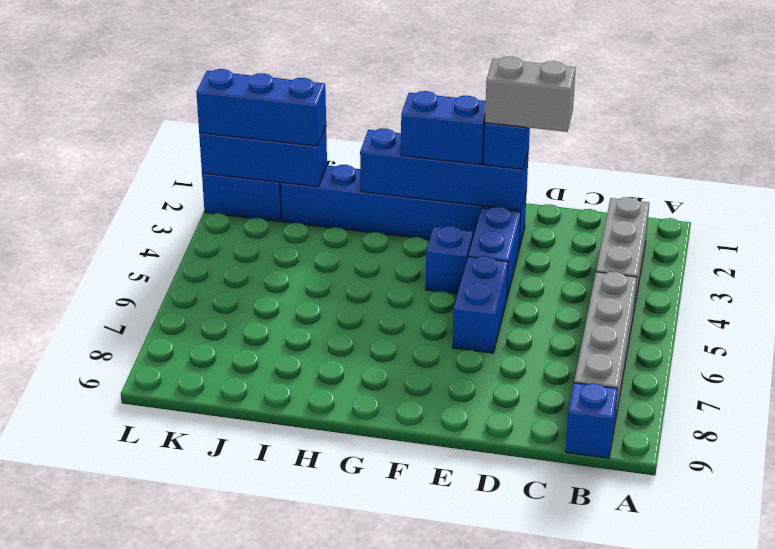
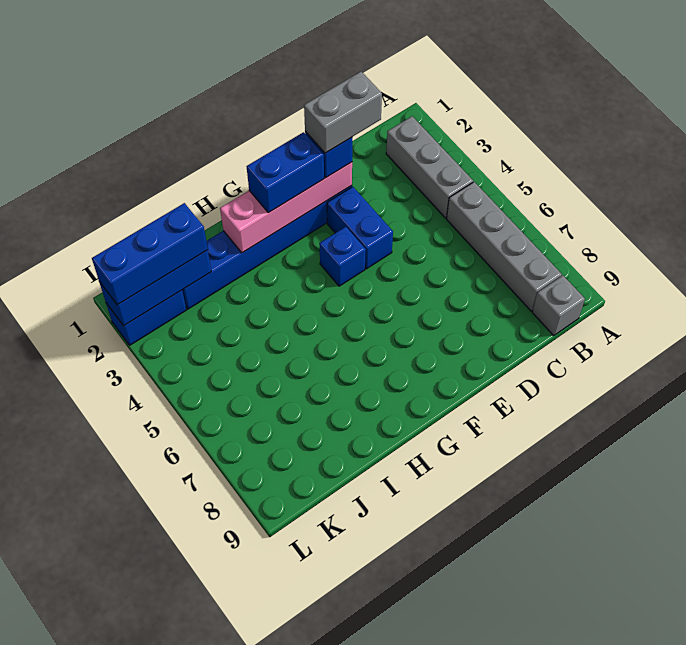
blue brick B9 level 1 -> grey brick B9 level 1
blue brick E2:H2 level 2 -> pink brick E2:H2 level 2
blue brick E5:E6 level 1 -> none

